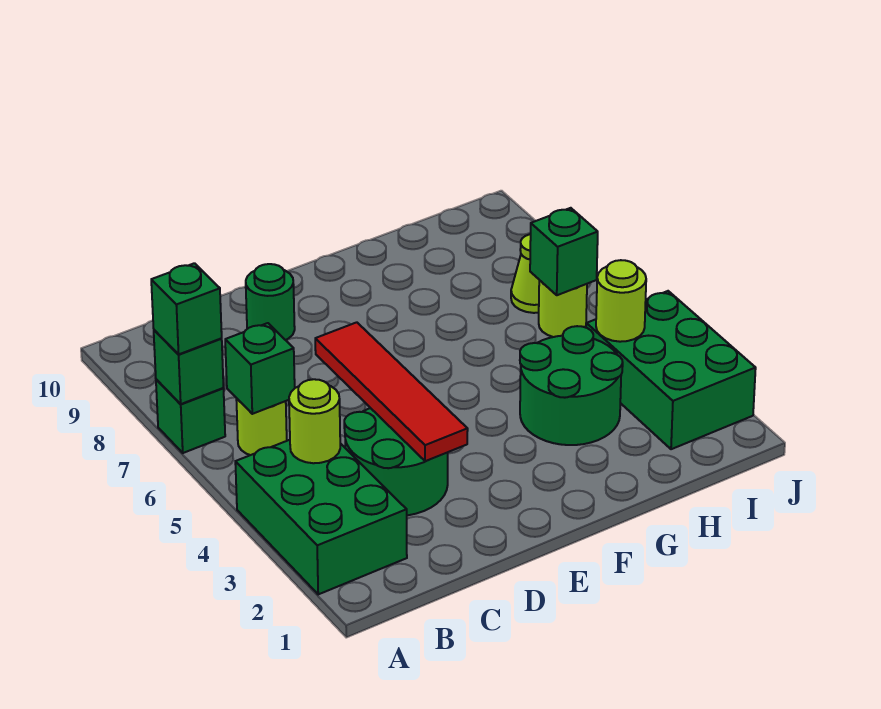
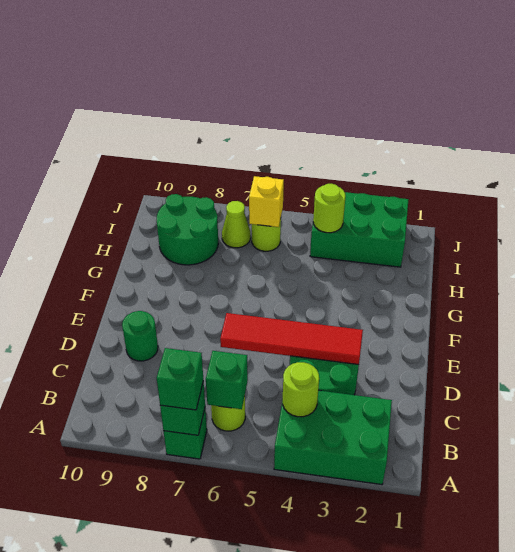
green round brick G3:H4 level 1 -> green round brick H8:I9 level 1
green brick I6 level 2 -> yellow brick I6 level 2

